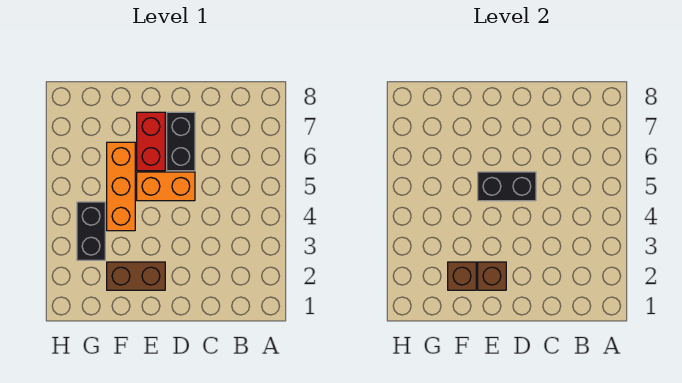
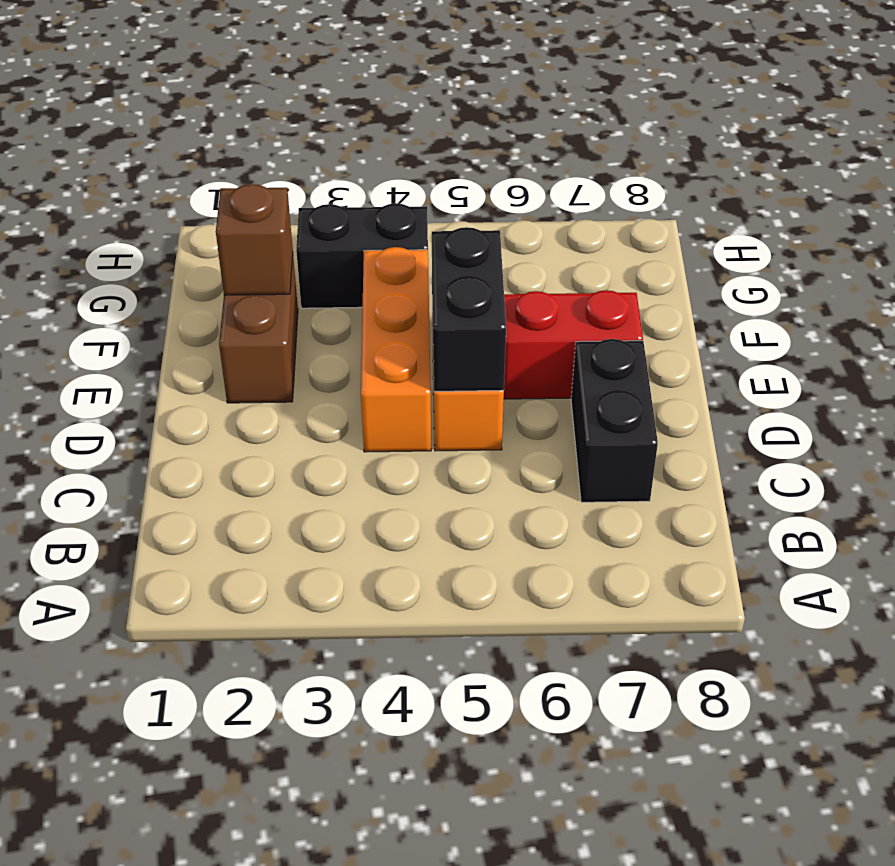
black brick D6:D7 level 1 -> black brick C7:D7 level 1
brown brick E2 level 2 -> none
orange brick F4:F6 level 1 -> orange brick D4:F4 level 1

